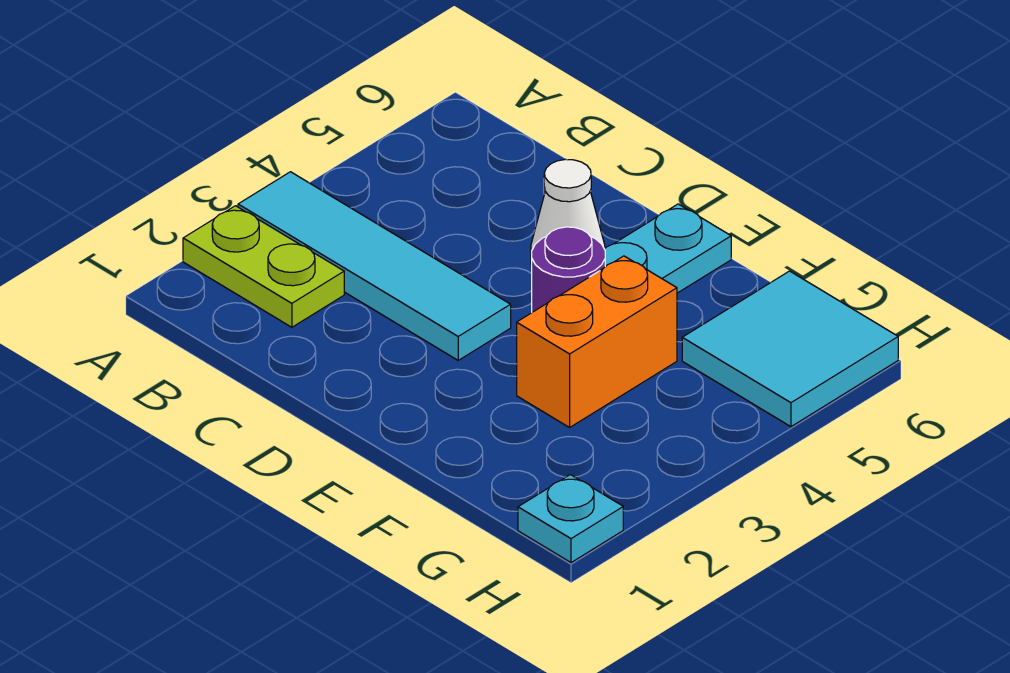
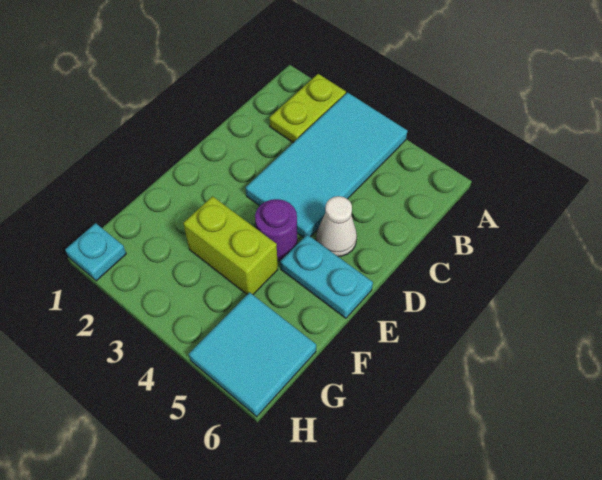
cyan tile A3:D3 level 1 -> cyan tile A3:D4 level 1
orange brick F3:F4 level 1 -> lime brick F3:F4 level 1

